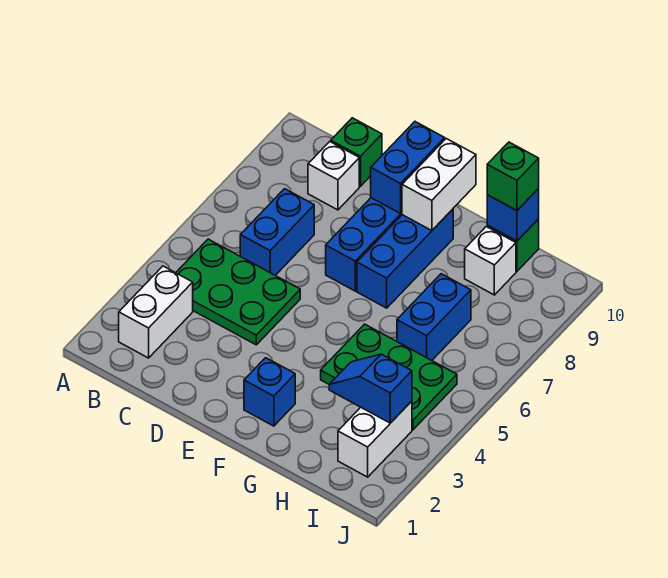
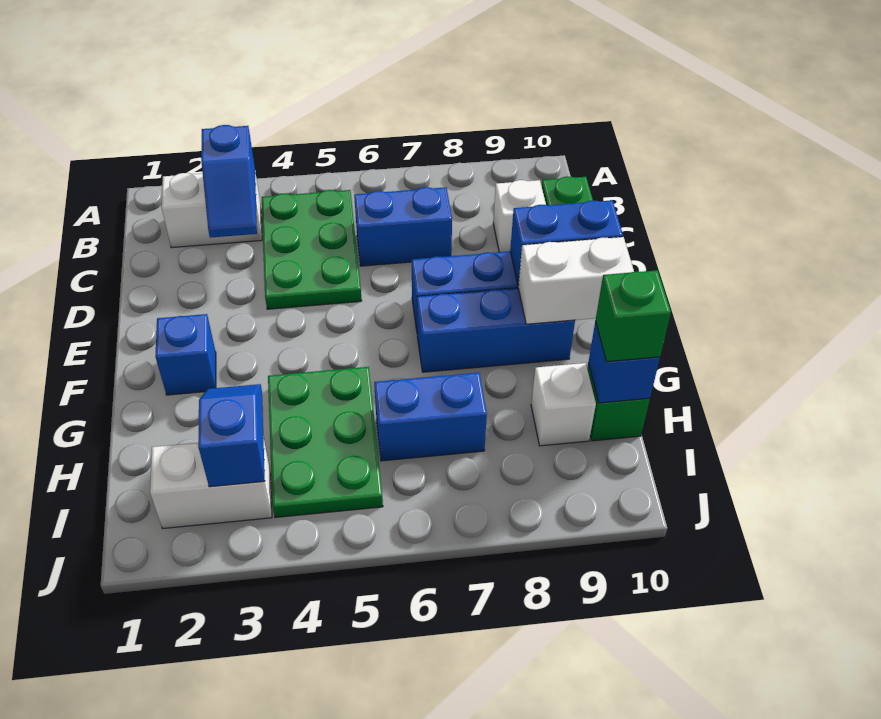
none -> blue slope B3:C3 level 2 top B

